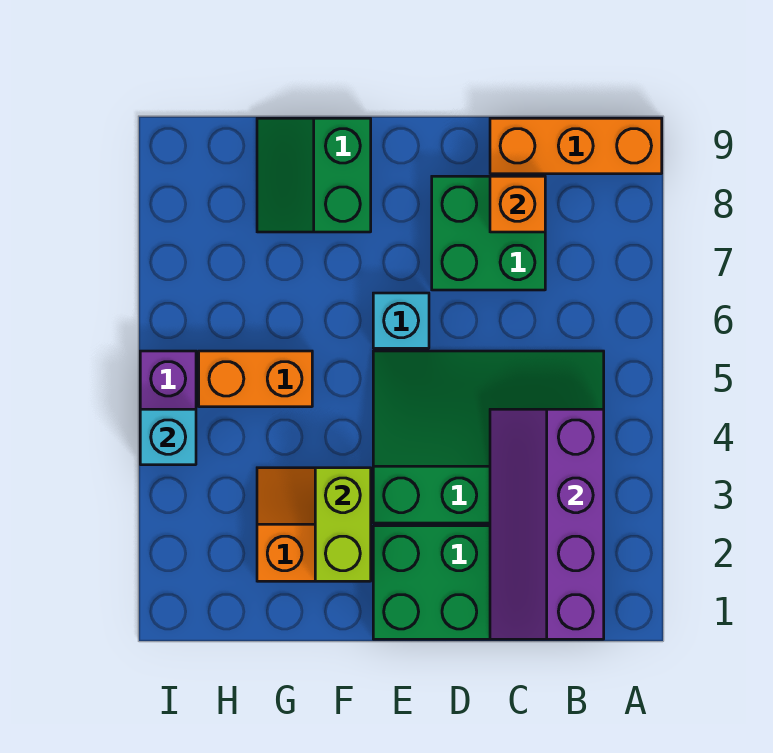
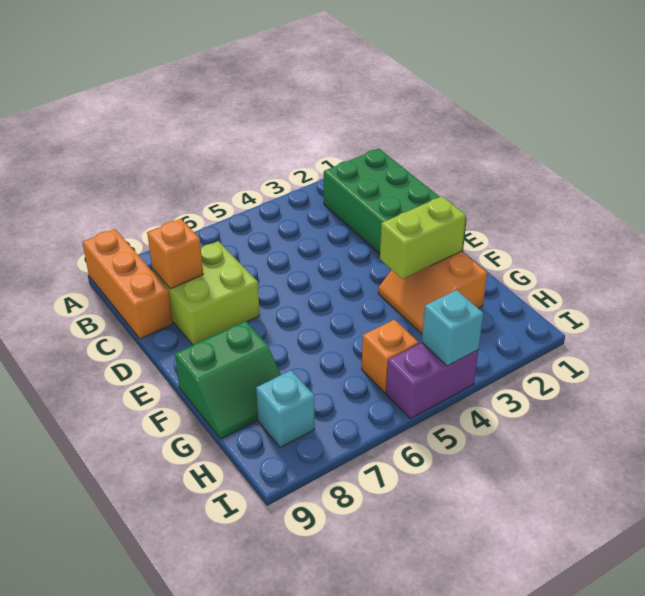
purple slope B1:C4 level 2 top B -> none
green slope B3:E5 level 1 top 3 -> none
green brick C7:D8 level 1 -> lime brick C7:D8 level 1
cyan brick E6 level 1 -> cyan brick H8 level 1
orange brick G5:H5 level 1 -> orange brick H5 level 1

